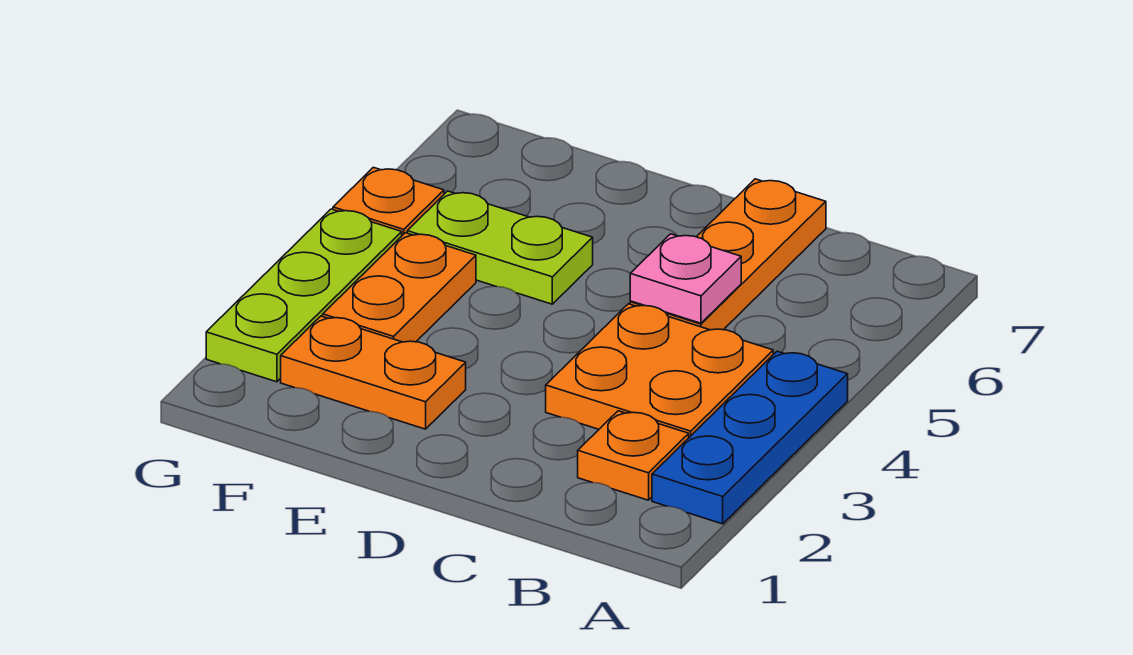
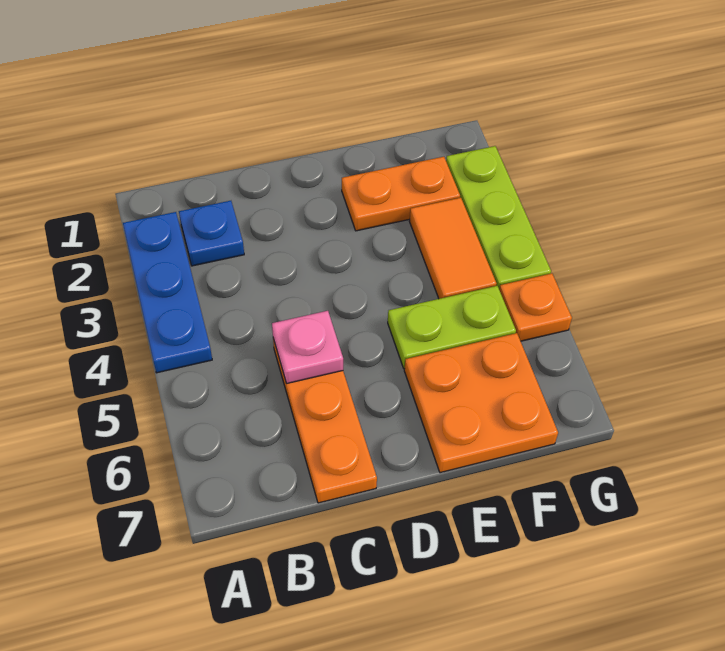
orange plate B2 level 1 -> blue plate B2 level 1
orange plate B3:C4 level 1 -> orange plate E6:F7 level 1
orange plate F3:F4 level 1 -> orange tile F3:F4 level 1

